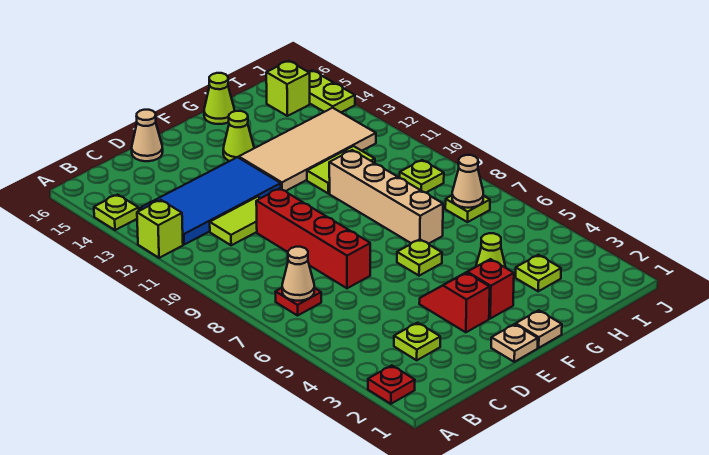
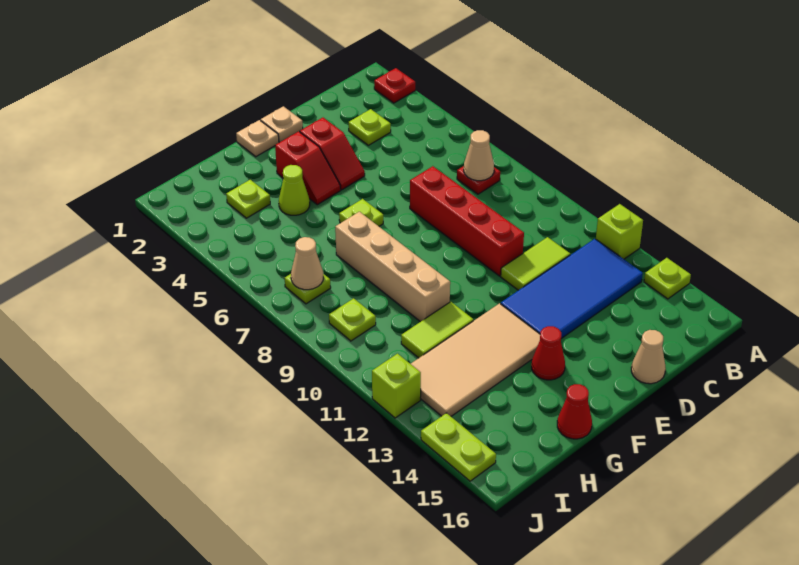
lime cone F14 level 1 -> red cone F14 level 1
lime cone G16 level 1 -> red cone G16 level 1
lime brick I15 level 1 -> lime brick J12 level 1

